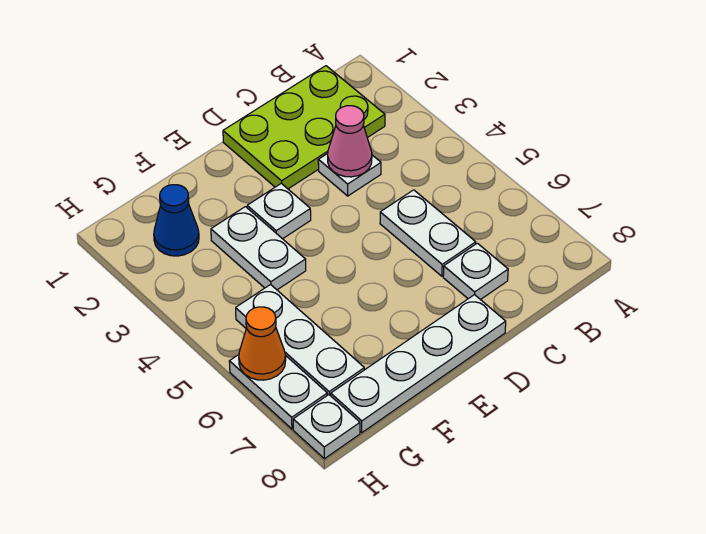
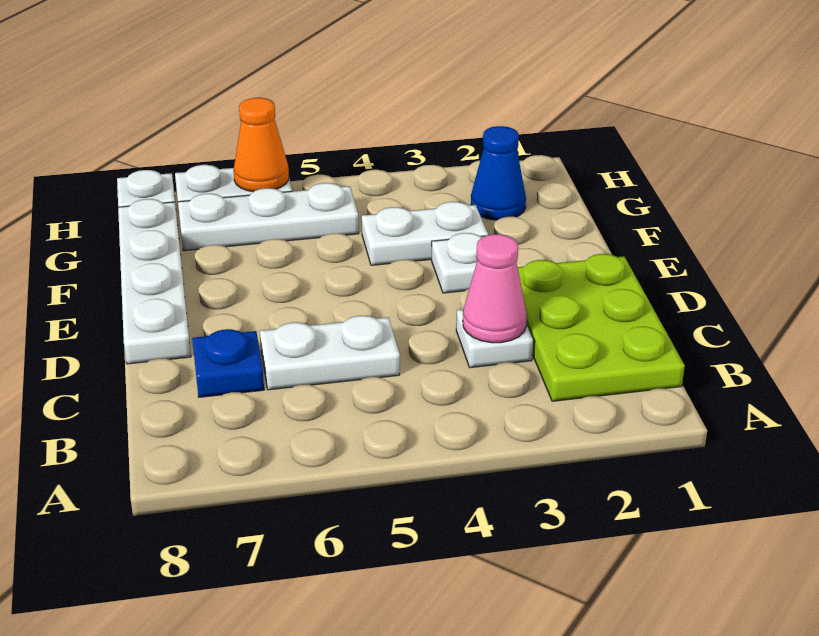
white plate C7 level 1 -> blue plate C7 level 1

